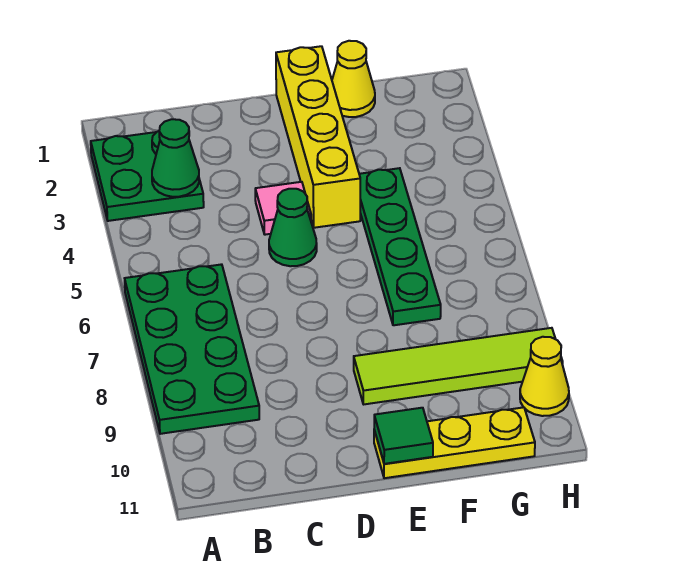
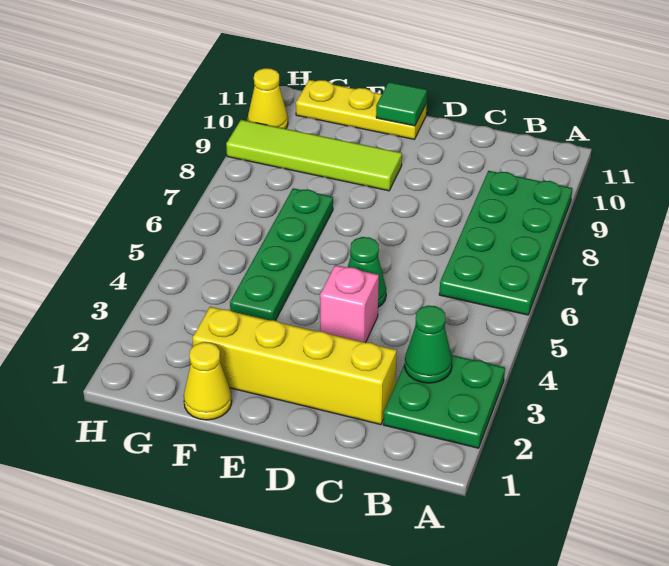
pink tile D4 level 1 -> pink brick D4 level 1
yellow brick E1:E4 level 1 -> yellow brick C2:F2 level 1

